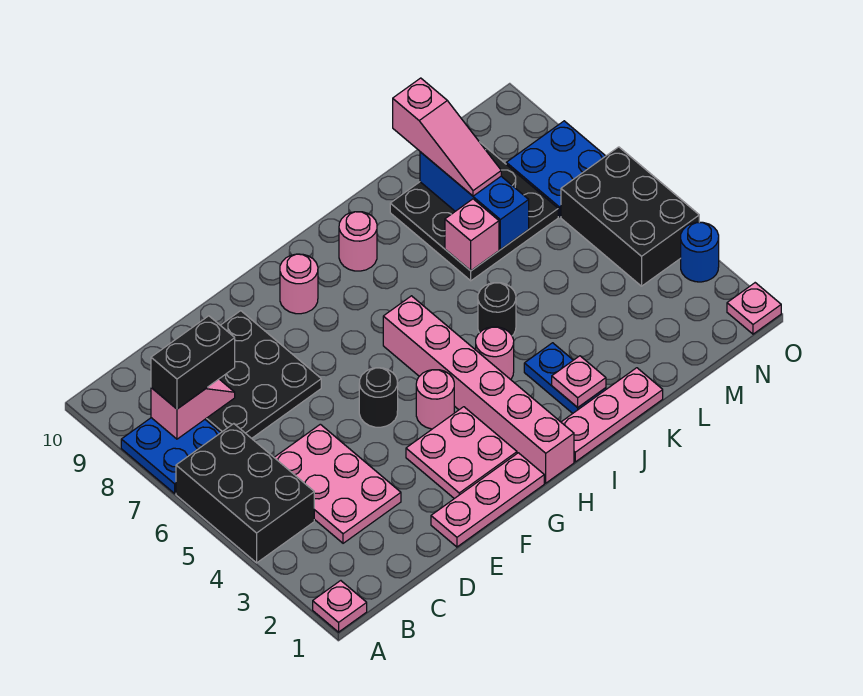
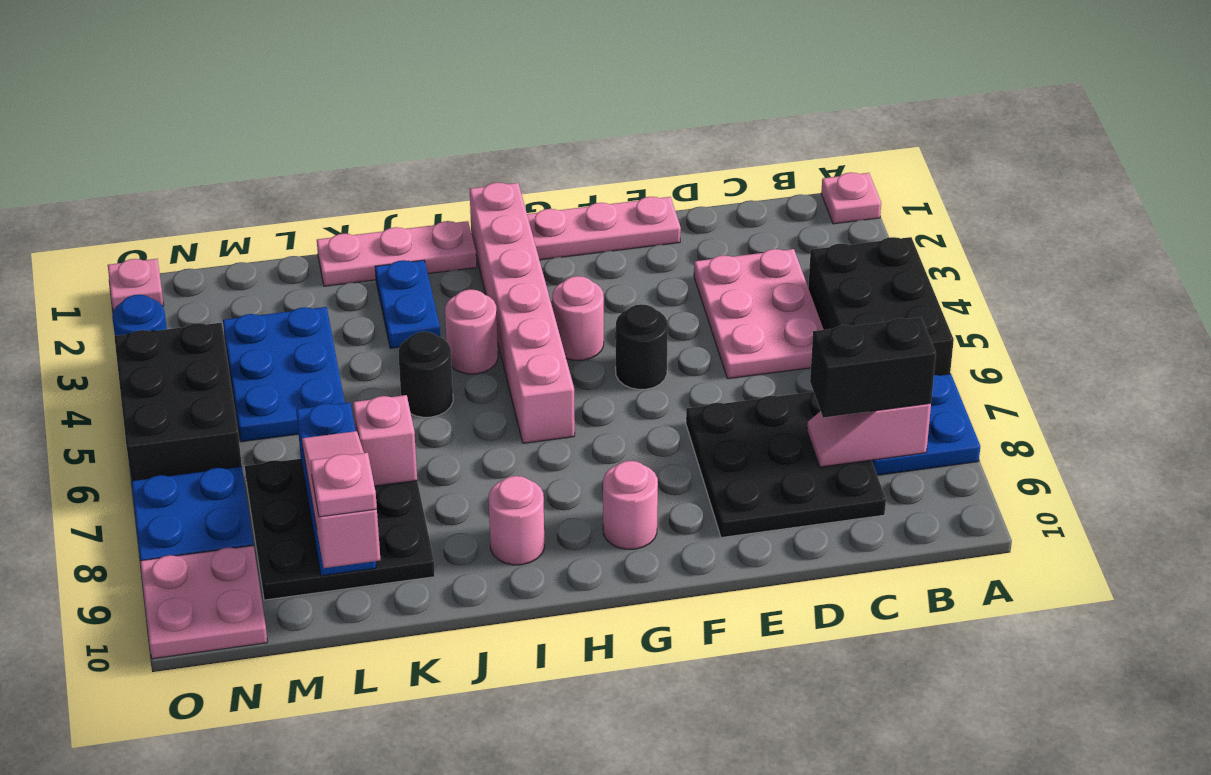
pink plate F2:G3 level 1 -> pink plate N9:O10 level 1
pink plate J2 level 2 -> pink plate L10 level 4
none -> blue plate L3:M5 level 1

